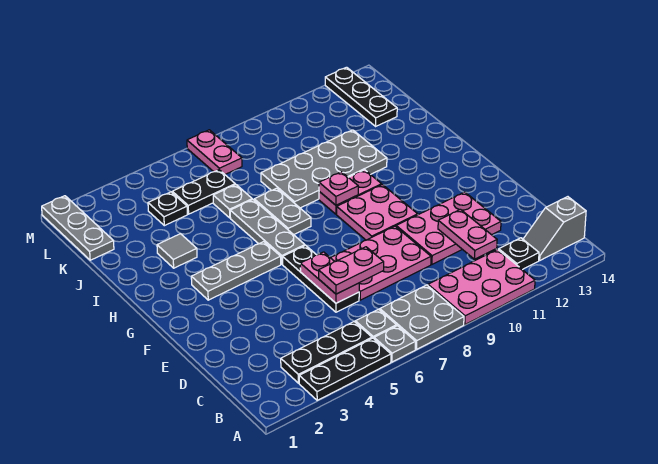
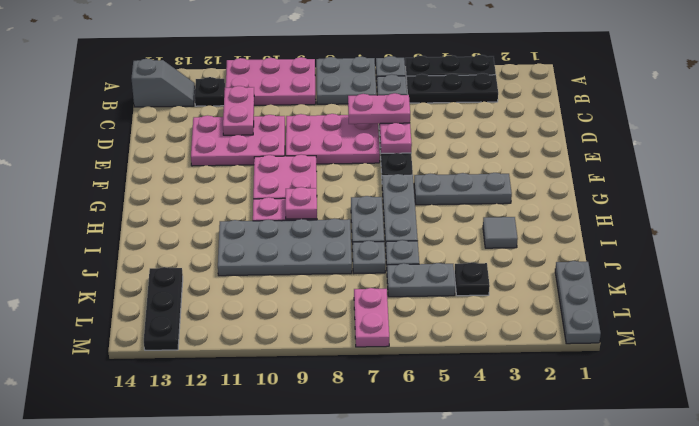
none -> grey plate J7 level 1
black plate K5:K6 level 1 -> grey plate K5:K6 level 1

